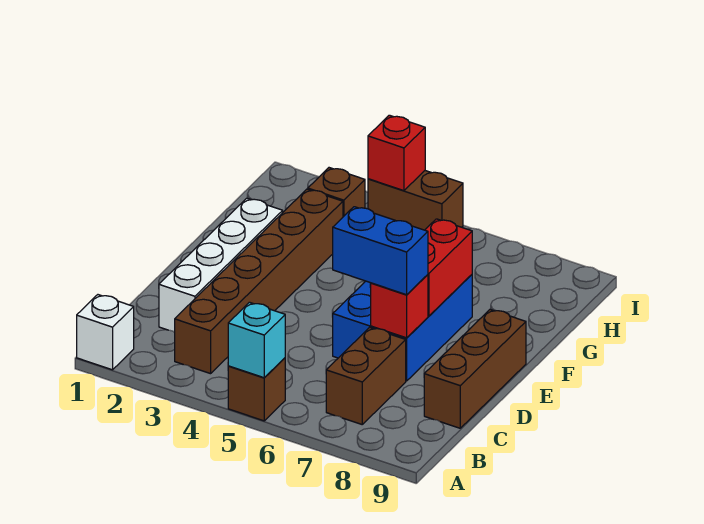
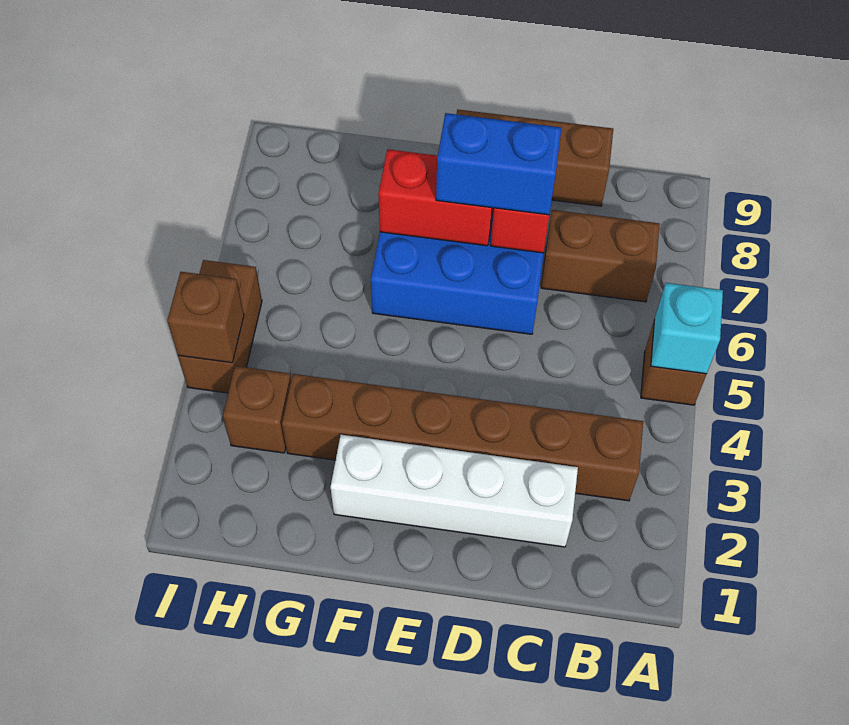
white brick A1 level 1 -> none
blue brick D6:D7 level 3 -> blue brick D7:E7 level 3
red brick I4 level 2 -> brown brick I4 level 2

